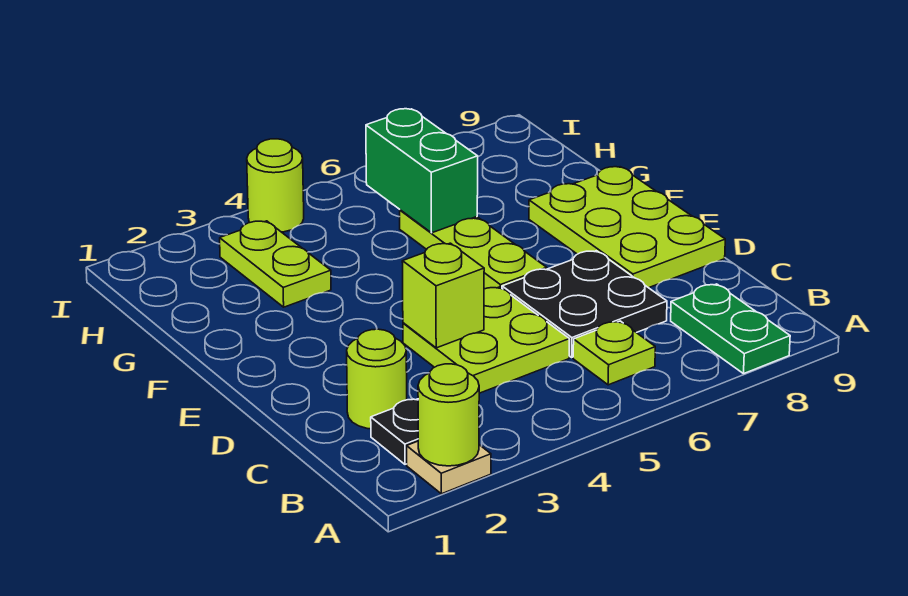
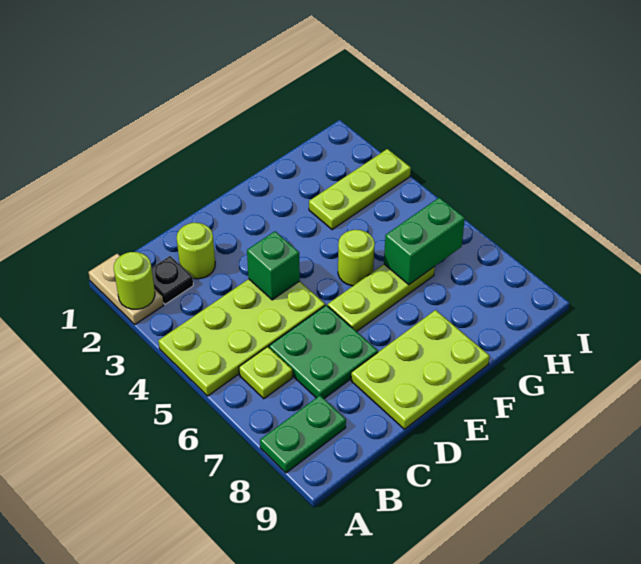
tan plate A2 level 1 -> tan plate A1:A2 level 1
lime plate C4:D5 level 1 -> lime plate A4:D5 level 1
black plate C6:D7 level 1 -> green plate C6:D7 level 1
lime brick D4 level 2 -> green brick D4 level 2
lime plate G3:H3 level 1 -> lime plate G3:I3 level 1
lime round brick I4 level 1 -> lime round brick F5 level 1

